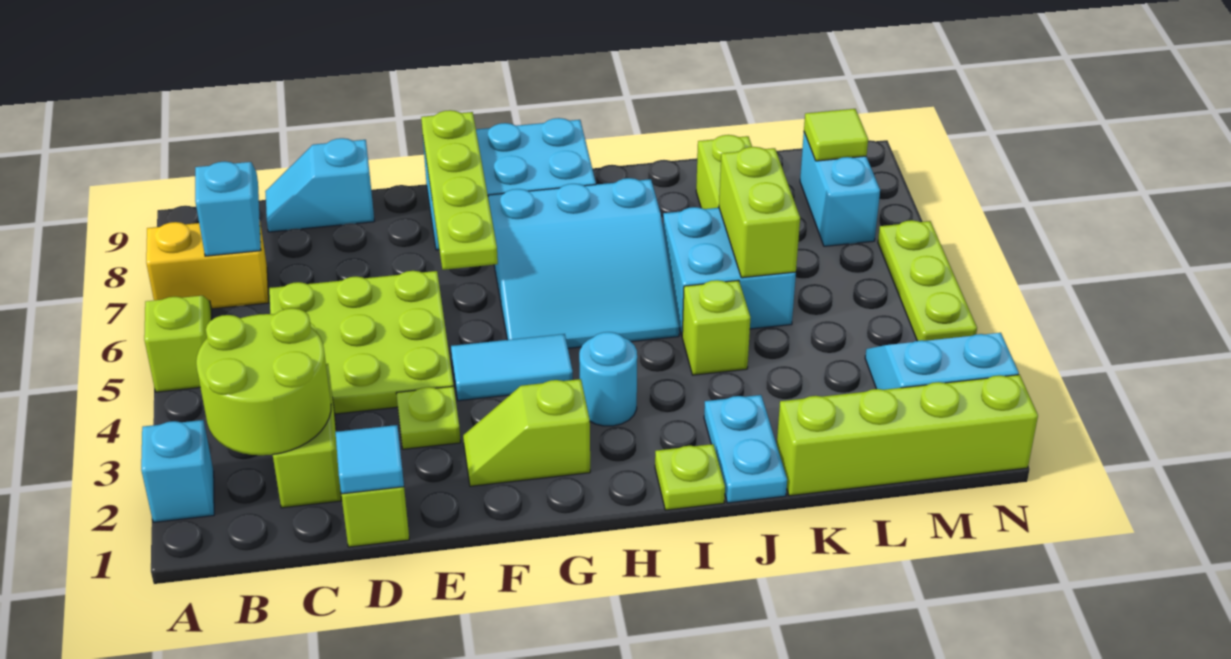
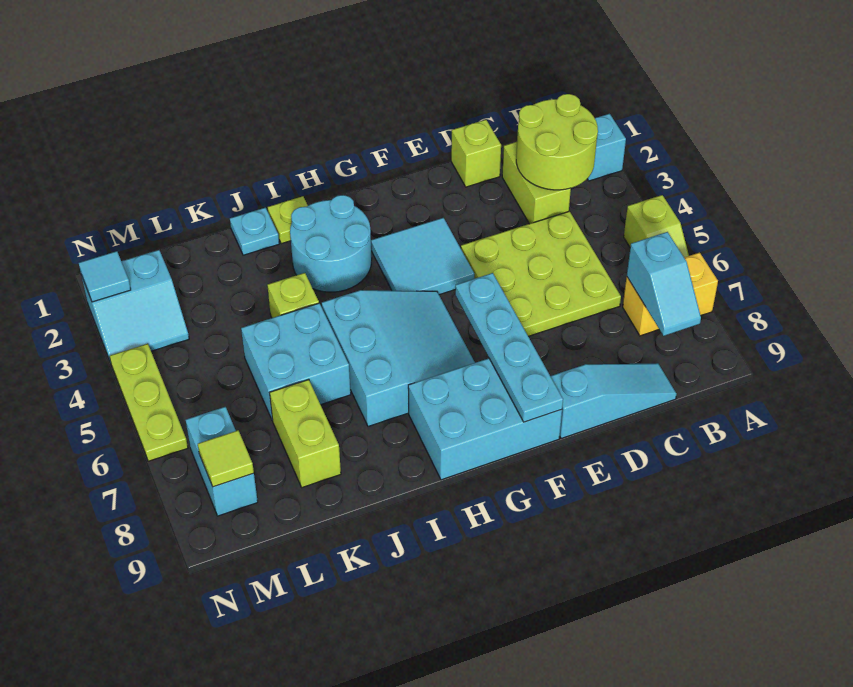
cyan slope C9:D9 level 1 top D -> cyan slope C9:E9 level 1 top E
cyan tile D1 level 2 -> cyan tile N2 level 2
lime plate E3 level 1 -> none
lime slope F2:G2 level 1 top G -> none
cyan tile F4:G4 level 1 -> cyan tile F3:G4 level 1
lime plate F6:F9 level 2 -> cyan plate F6:F9 level 2
cyan slope G5:I7 level 1 top 7 -> cyan slope G5:I7 level 1 top I
cyan round brick H3 level 1 -> cyan round brick H2:I3 level 1
cyan plate J1:J2 level 1 -> cyan plate J1 level 1
lime brick K1:N1 level 1 -> none
lime brick K5:K6 level 2 -> none

